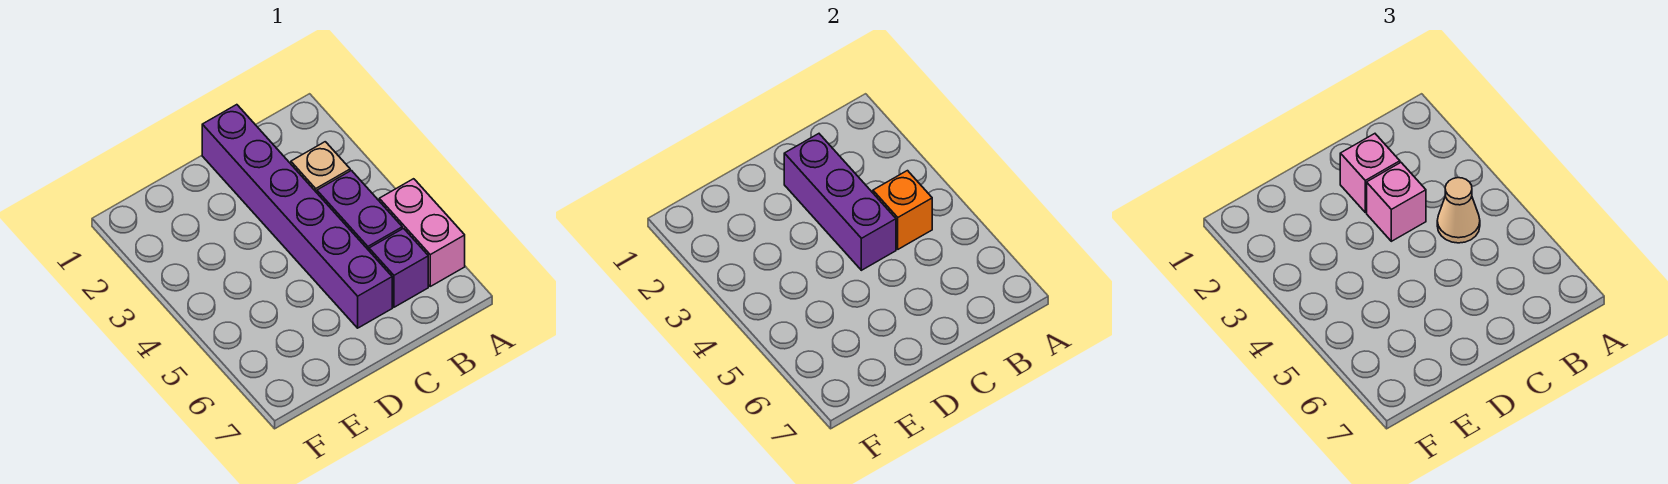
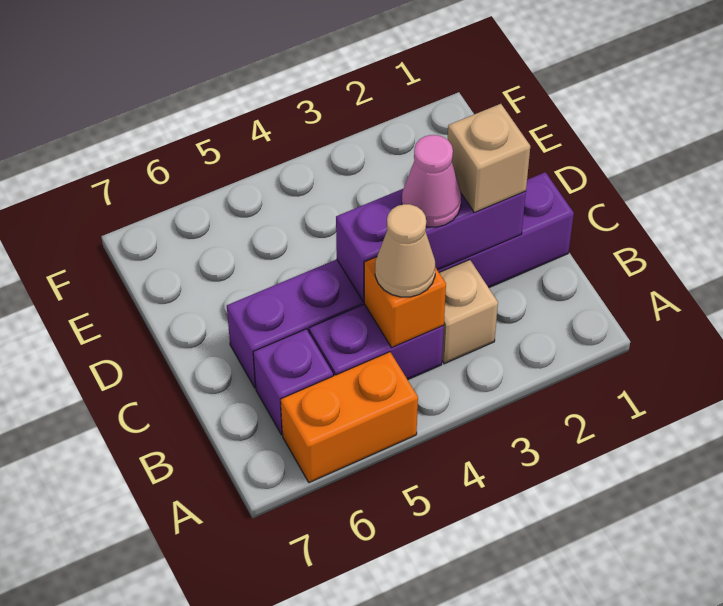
pink brick A5:A6 level 1 -> orange brick A5:A6 level 1
pink brick C2 level 3 -> tan brick C2 level 3
pink brick C3 level 3 -> pink cone C3 level 3

